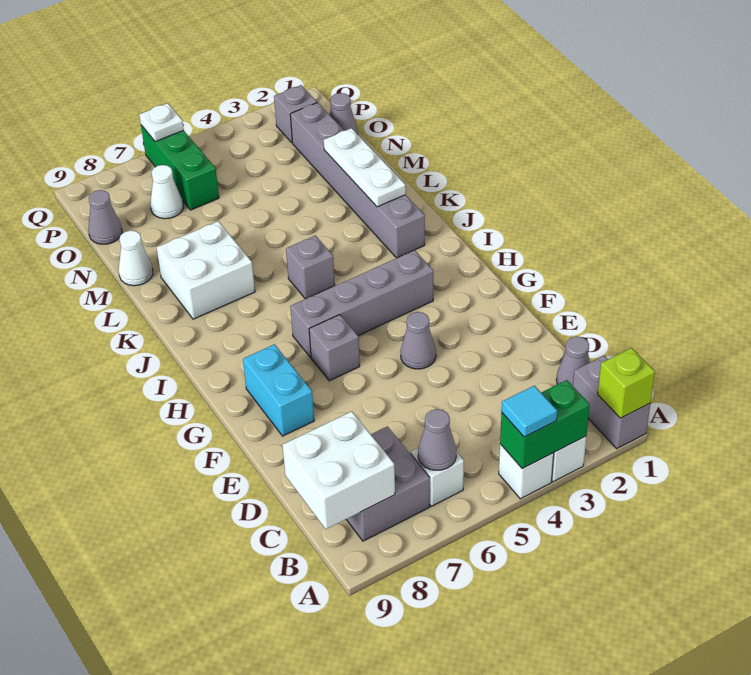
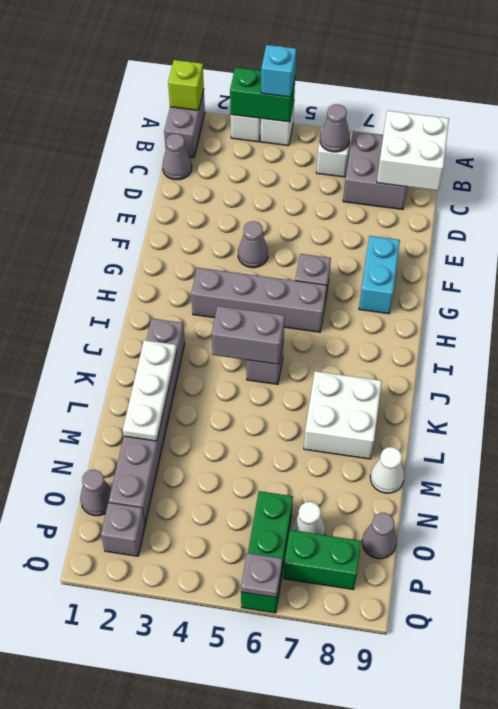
cyan tile A4 level 3 -> cyan brick A4 level 3
none -> grey brick J4:J5 level 2
none -> green brick P7:P8 level 1
white plate Q6 level 2 -> grey plate Q6 level 2

